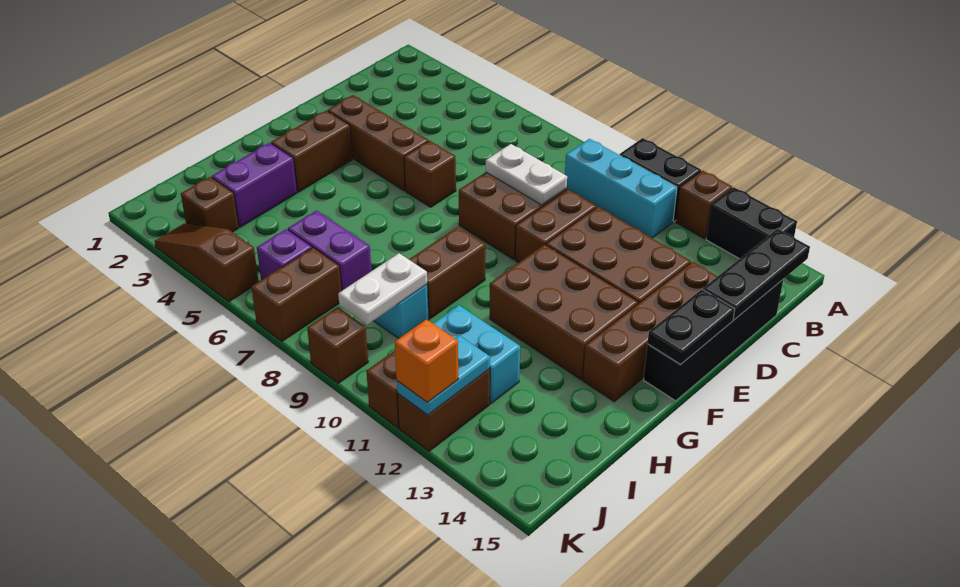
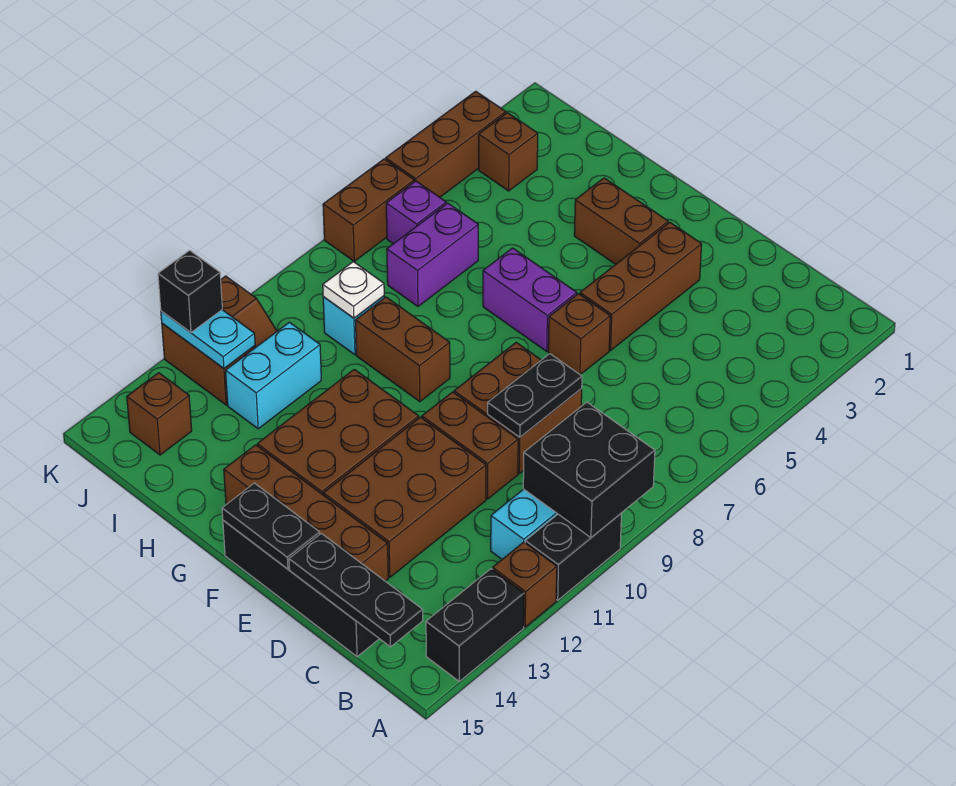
none -> black brick A9:B10 level 2
white plate D8:D9 level 2 -> black plate D8:D9 level 2
purple brick H3:I3 level 1 -> purple brick F6:G6 level 1
white plate I9:J9 level 2 -> white plate I9 level 2
brown brick J7:K7 level 1 -> brown brick K6:K7 level 1
brown slope K3:K5 level 1 top 5 -> brown brick K3:K5 level 1
brown brick K9 level 1 -> brown brick J14 level 1
orange brick K12 level 3 -> black brick K12 level 3

